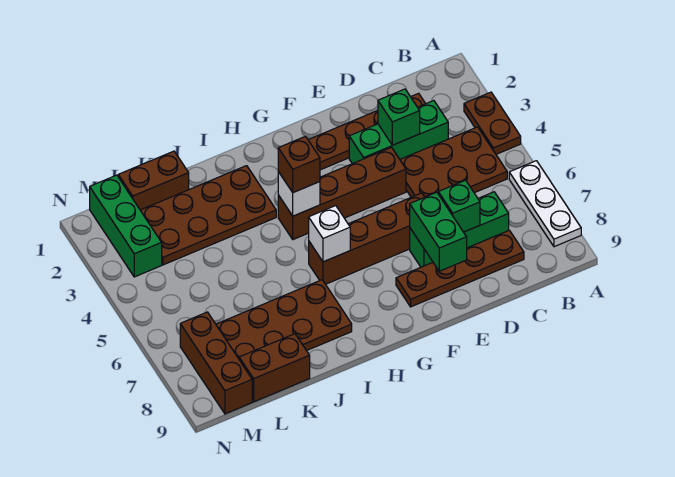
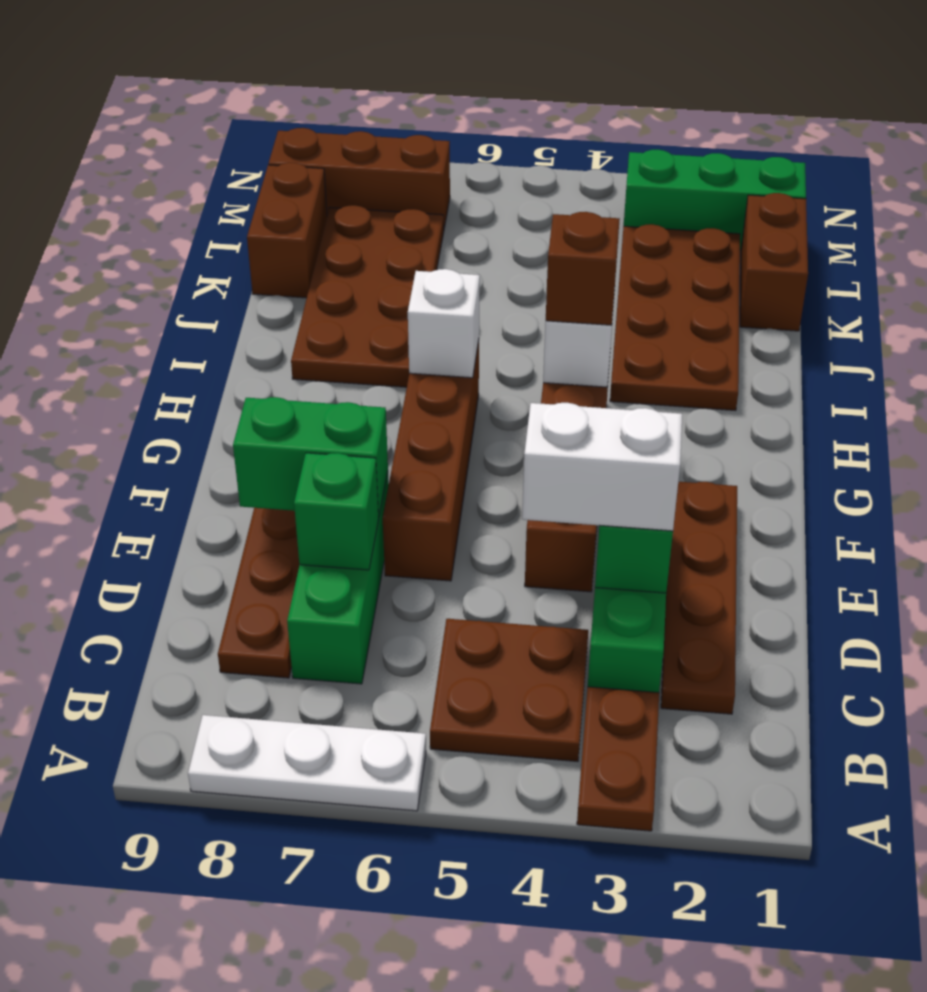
brown plate A3:A4 level 1 -> brown plate A3:B3 level 1
brown plate B4:D5 level 1 -> brown plate B4:C5 level 1
none -> white brick D3:D4 level 3

